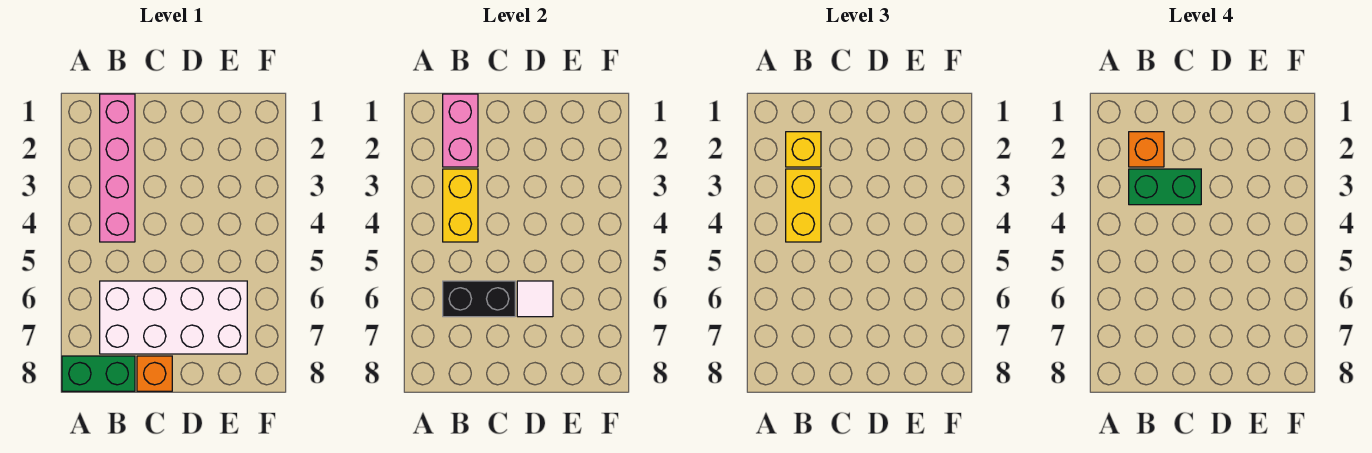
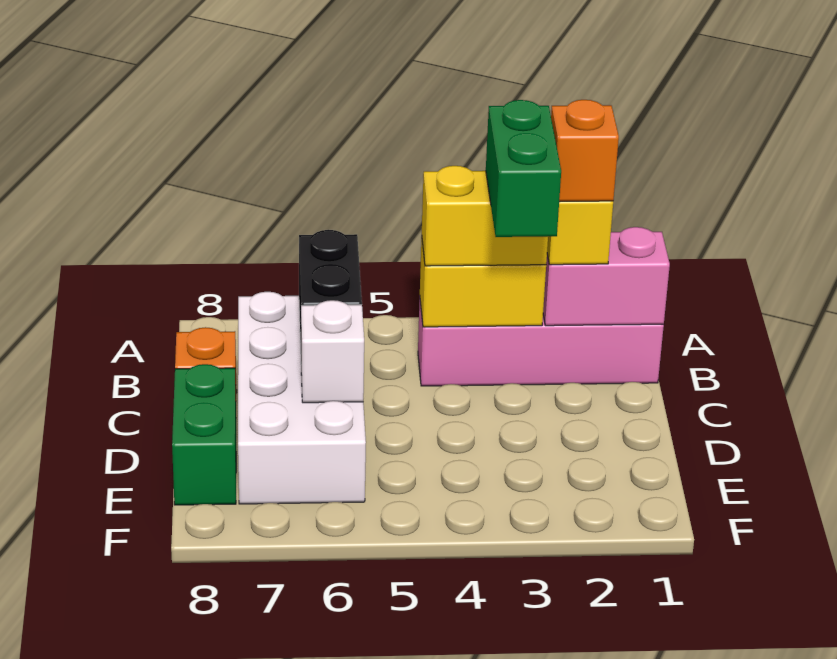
green brick A8:B8 level 1 -> green brick D8:E8 level 1
white tile D6 level 2 -> white brick D6 level 2

